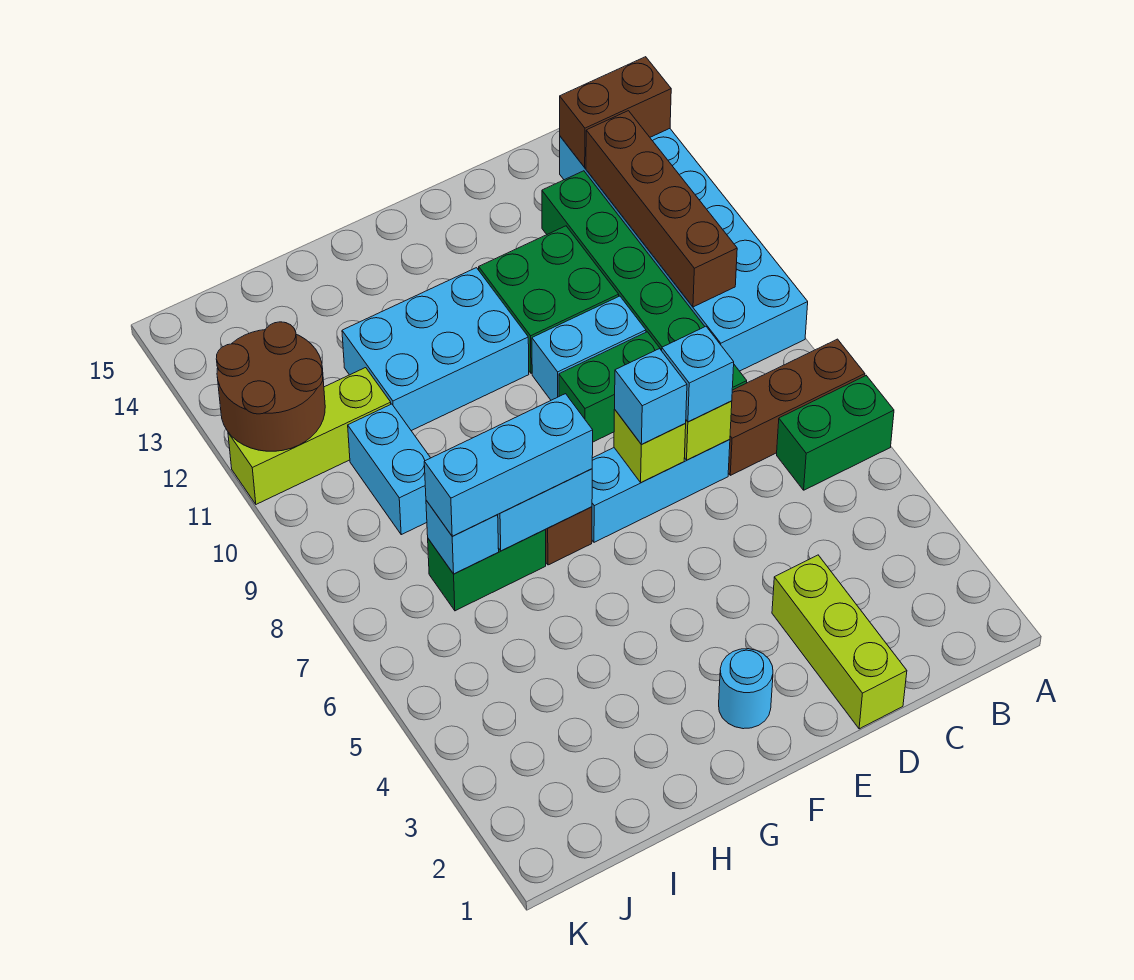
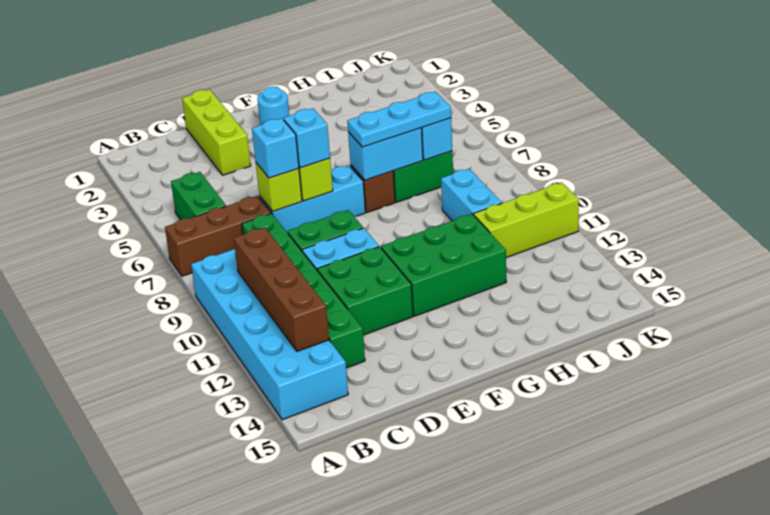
green brick A6:B6 level 1 -> green brick B5:B6 level 1
brown brick A14:B14 level 2 -> none
cyan brick F11:H12 level 1 -> green brick F11:H12 level 1
cyan brick G7:I7 level 3 -> cyan plate G7:I7 level 3
brown round brick J11:K12 level 2 -> none

